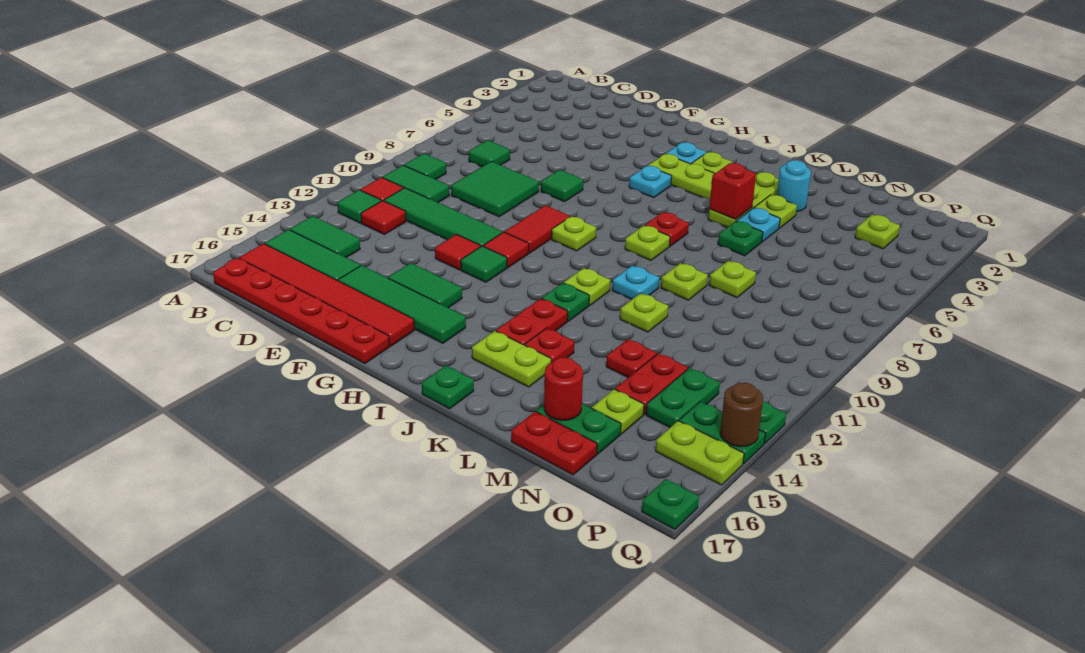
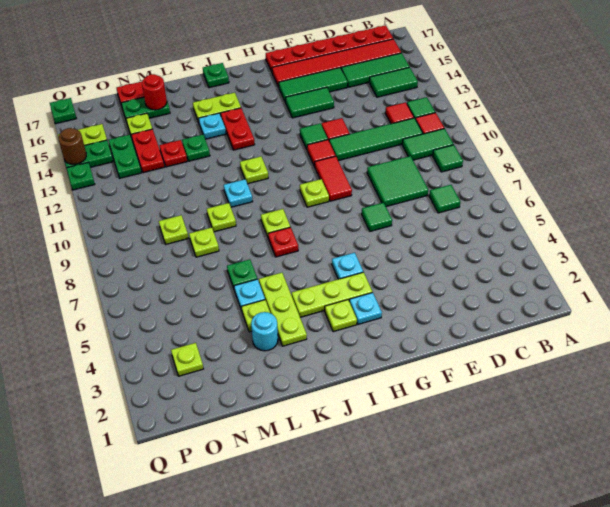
green tile E15:H15 level 1 -> green tile E15:G15 level 1
green plate J12 level 1 -> green plate L13 level 1
red brick K5 level 2 -> none
red plate K14 level 1 -> cyan plate K14 level 1
lime plate L11 level 1 -> lime plate N9 level 1

